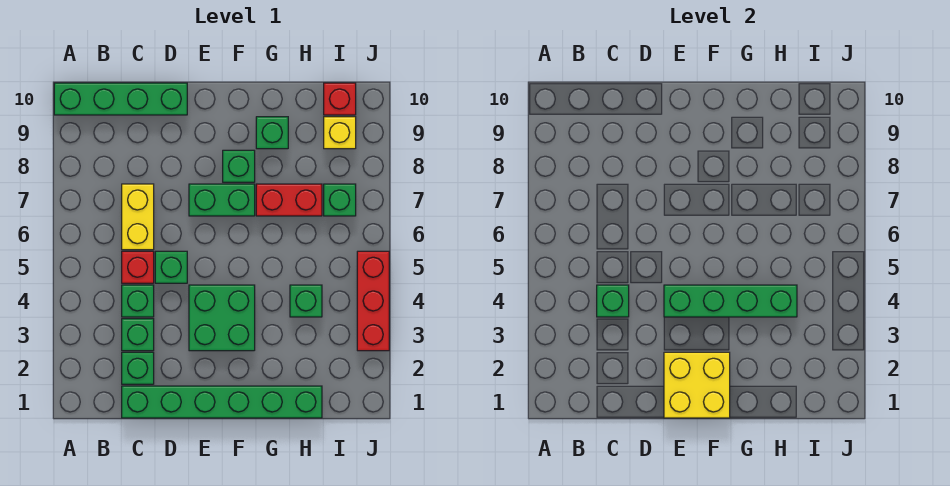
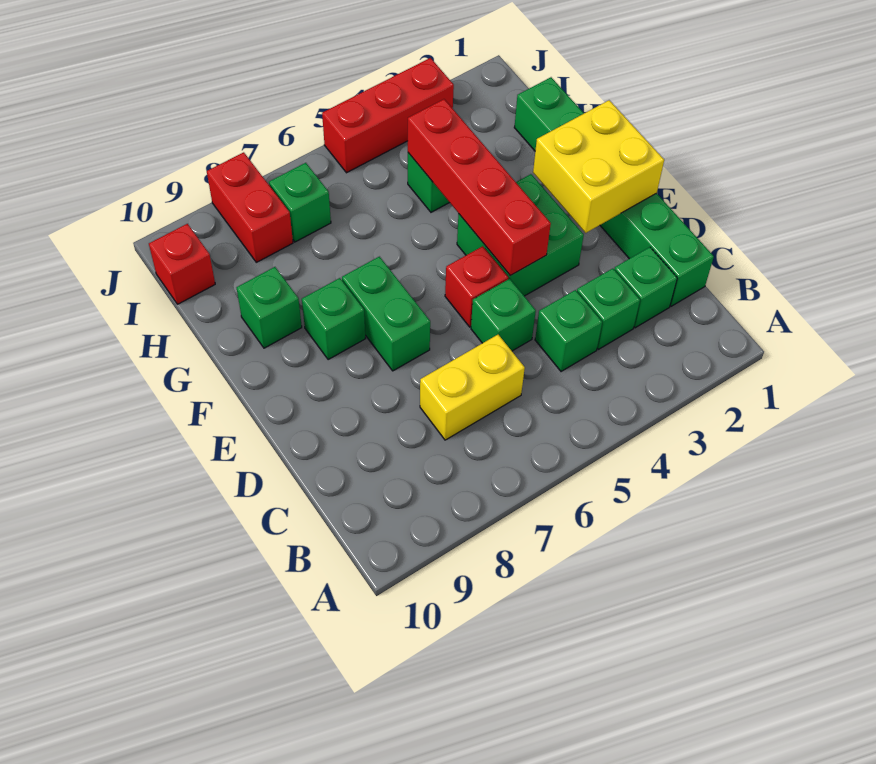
green brick A10:D10 level 1 -> none
green brick C4 level 2 -> none
red brick C5 level 1 -> red brick E5 level 1
green brick E4:H4 level 2 -> red brick E4:H4 level 2
red brick G7:H7 level 1 -> red brick I8:J8 level 1
yellow brick I9 level 1 -> none

